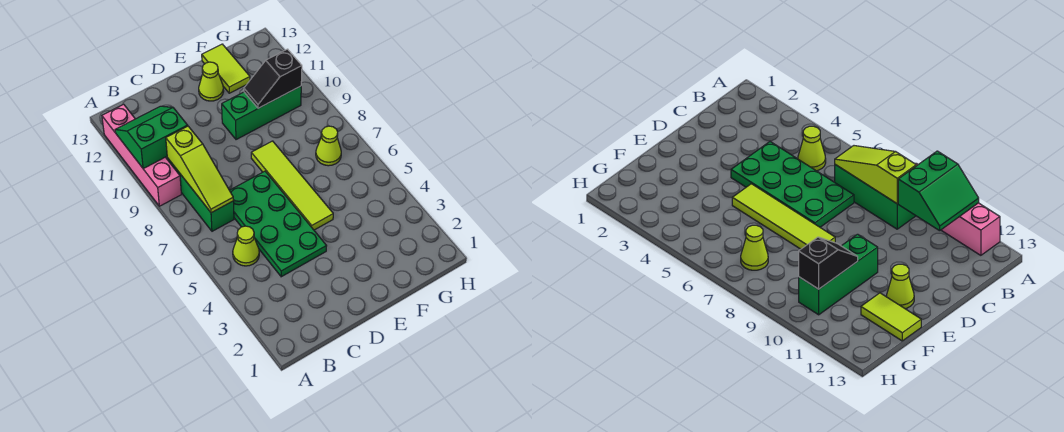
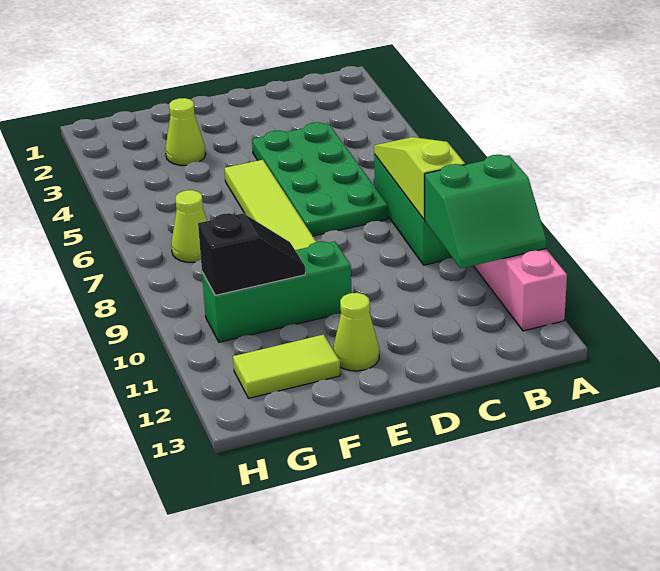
lime cone B5 level 1 -> lime cone F3 level 1
lime tile F12:F13 level 1 -> lime tile F12:G12 level 1

